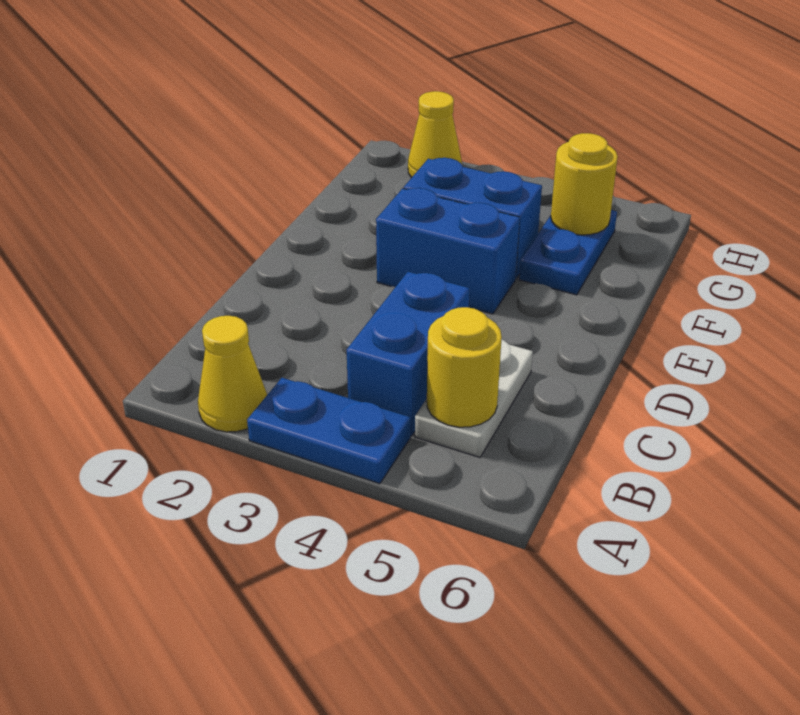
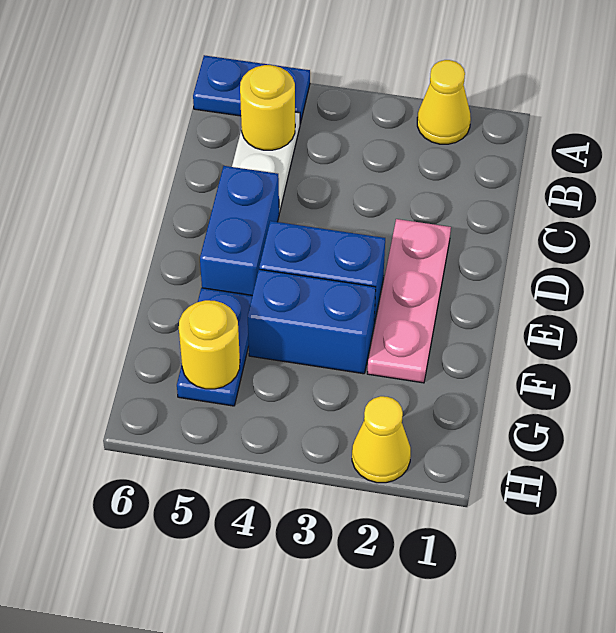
blue plate A3:A4 level 1 -> blue plate A5:A6 level 1
blue brick B4:C4 level 1 -> blue brick D5:E5 level 1
none -> pink plate D2:F2 level 1

